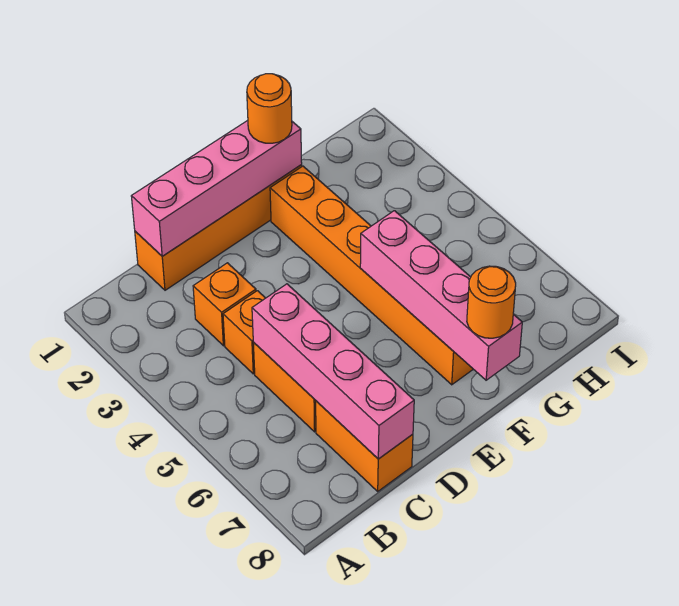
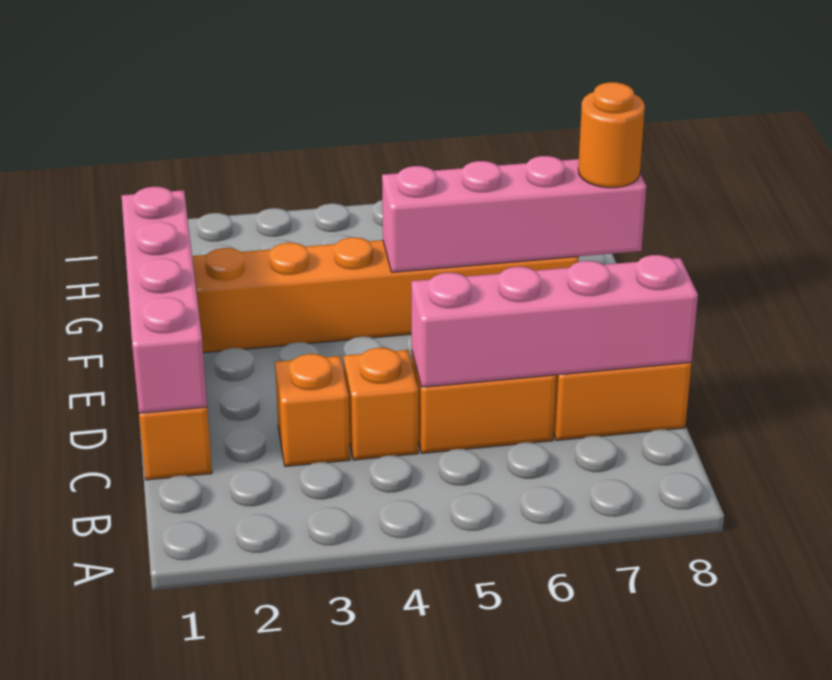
orange round brick F1 level 3 -> none

